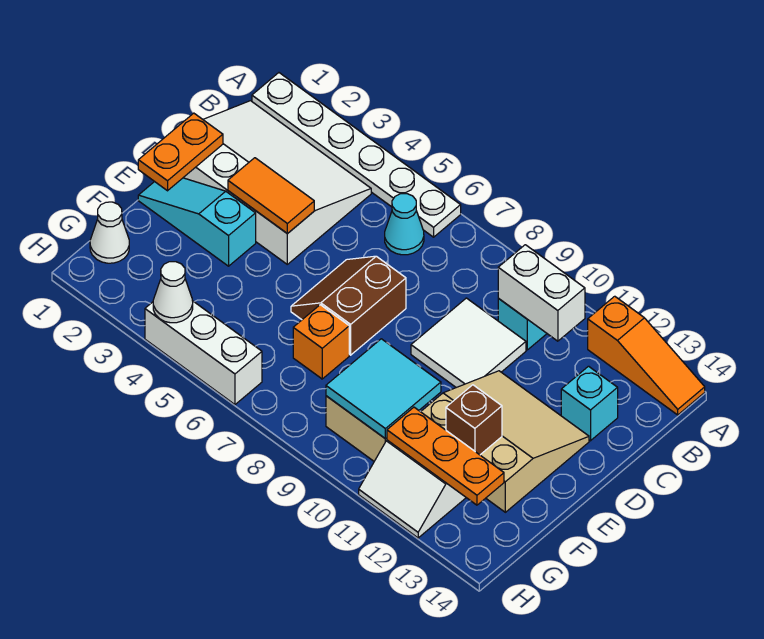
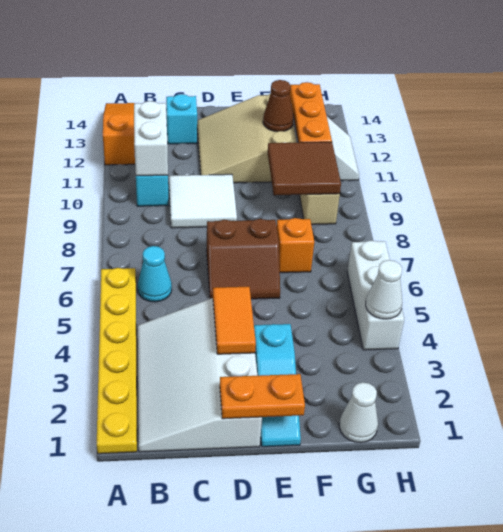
white plate A1:A6 level 1 -> yellow plate A1:A6 level 1
cyan tile F9:G10 level 2 -> brown tile F9:G10 level 2
brown brick F12 level 2 -> brown cone F12 level 2

